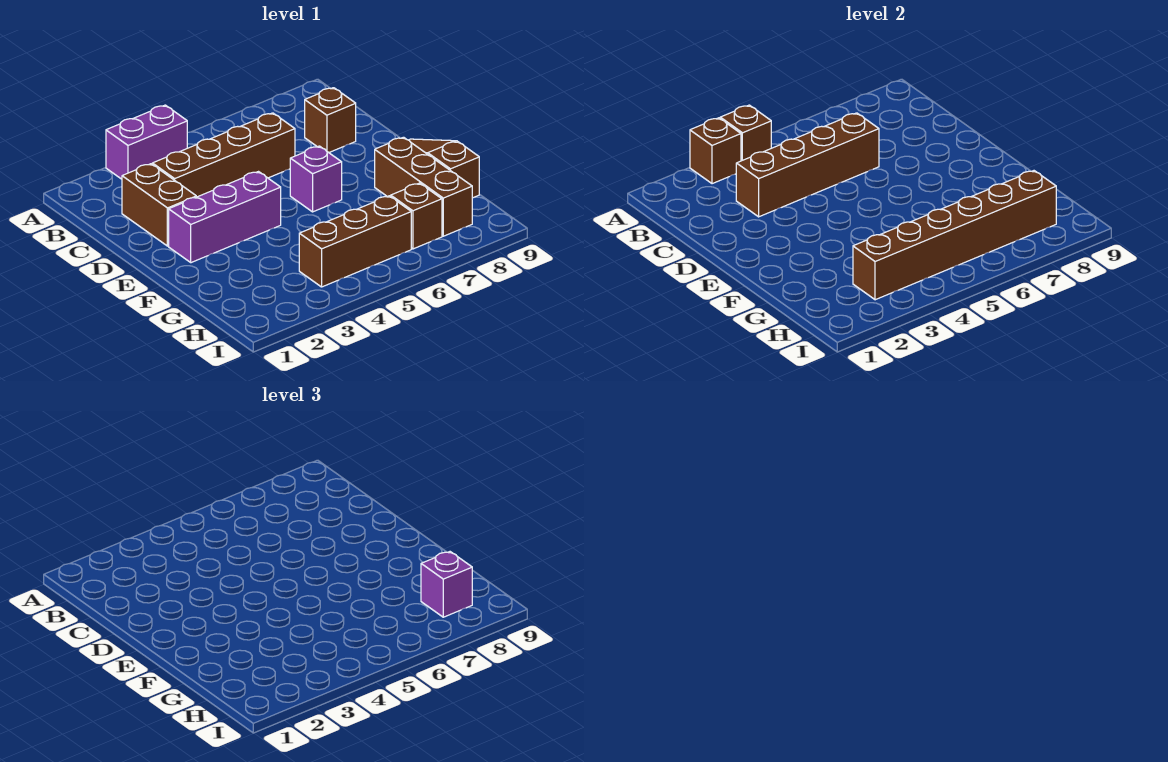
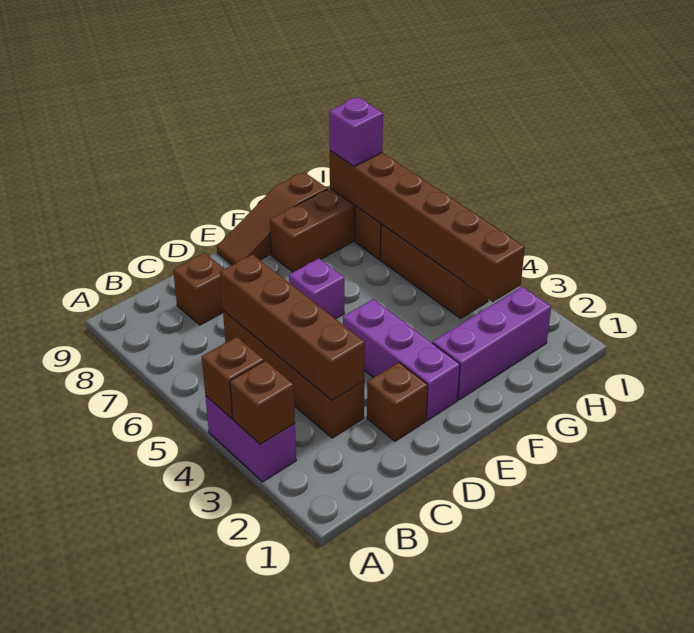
brown brick C2:D2 level 1 -> brown brick D2 level 1
none -> purple brick F2:H2 level 1

